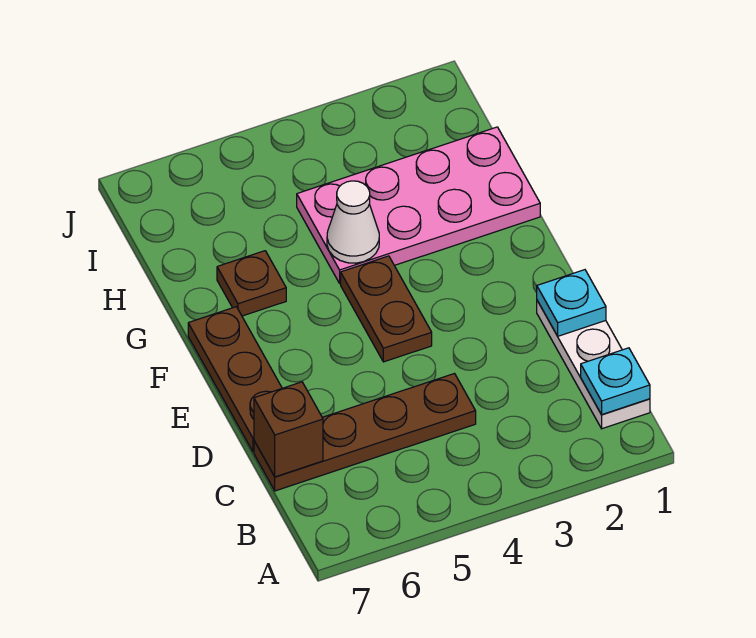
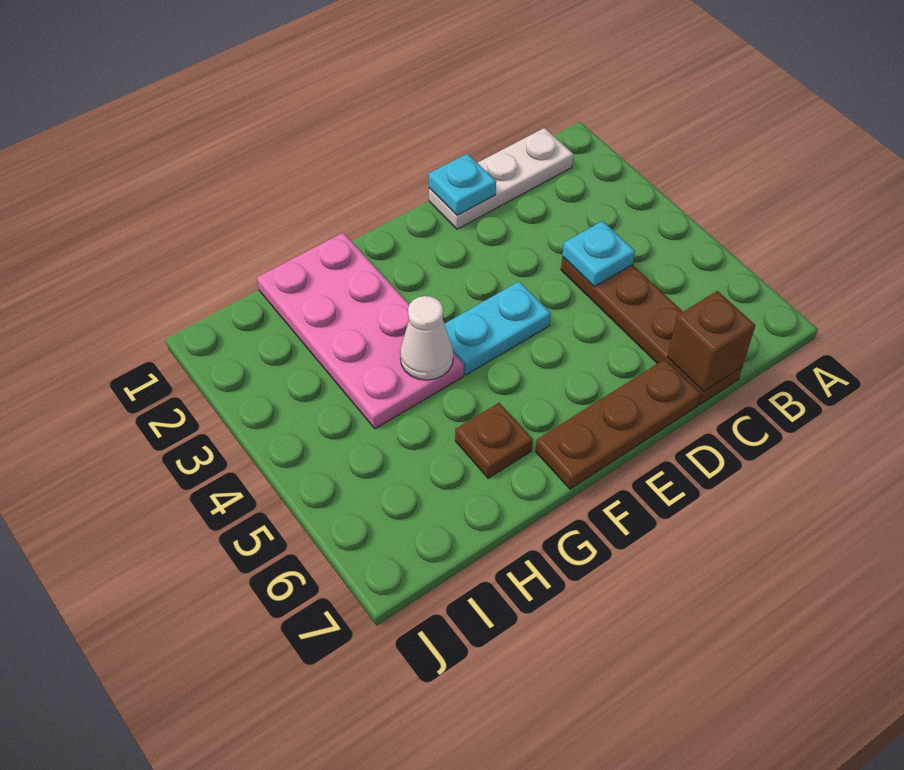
cyan plate B1 level 2 -> cyan plate C4 level 2
brown plate E4:F4 level 1 -> cyan plate E4:F4 level 1

